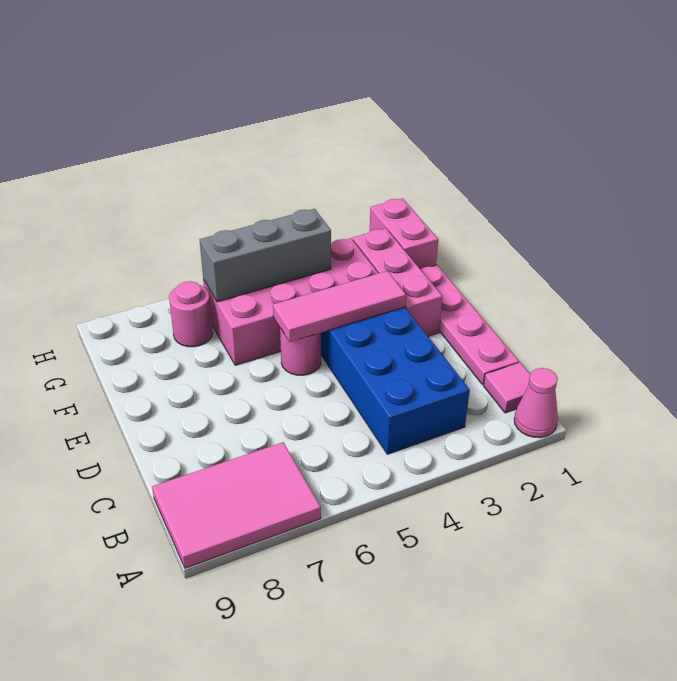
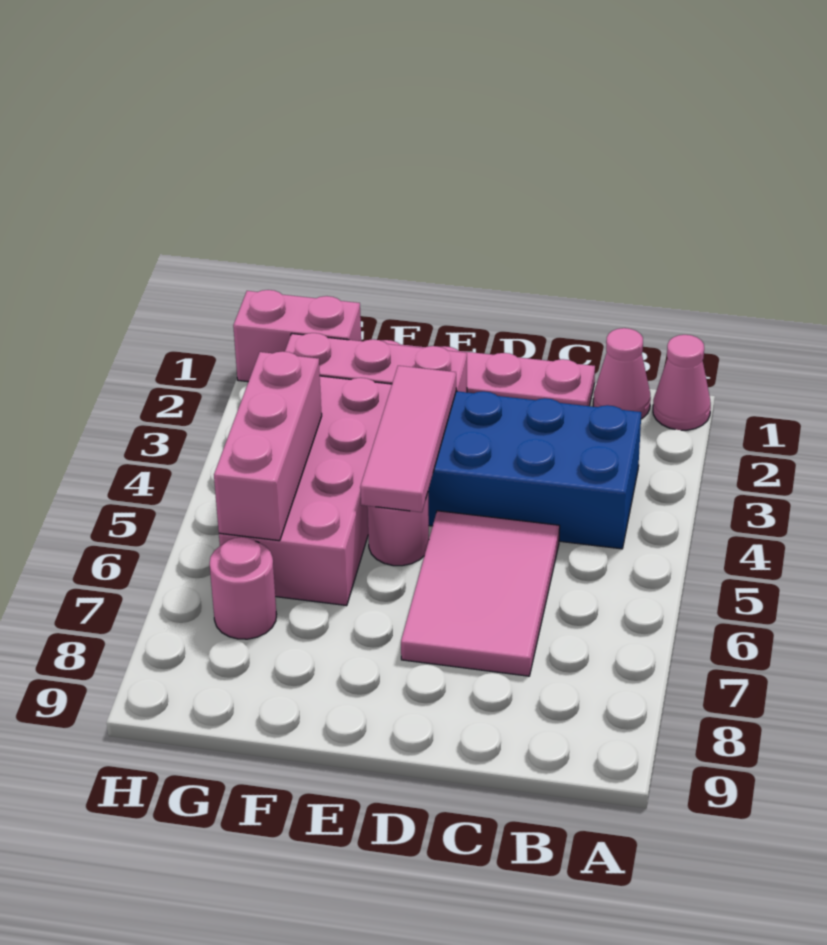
pink tile A7:B9 level 1 -> pink tile C5:D7 level 1
pink tile B1 level 1 -> pink cone B1 level 1
grey brick G4:G6 level 2 -> pink brick G4:G6 level 2

